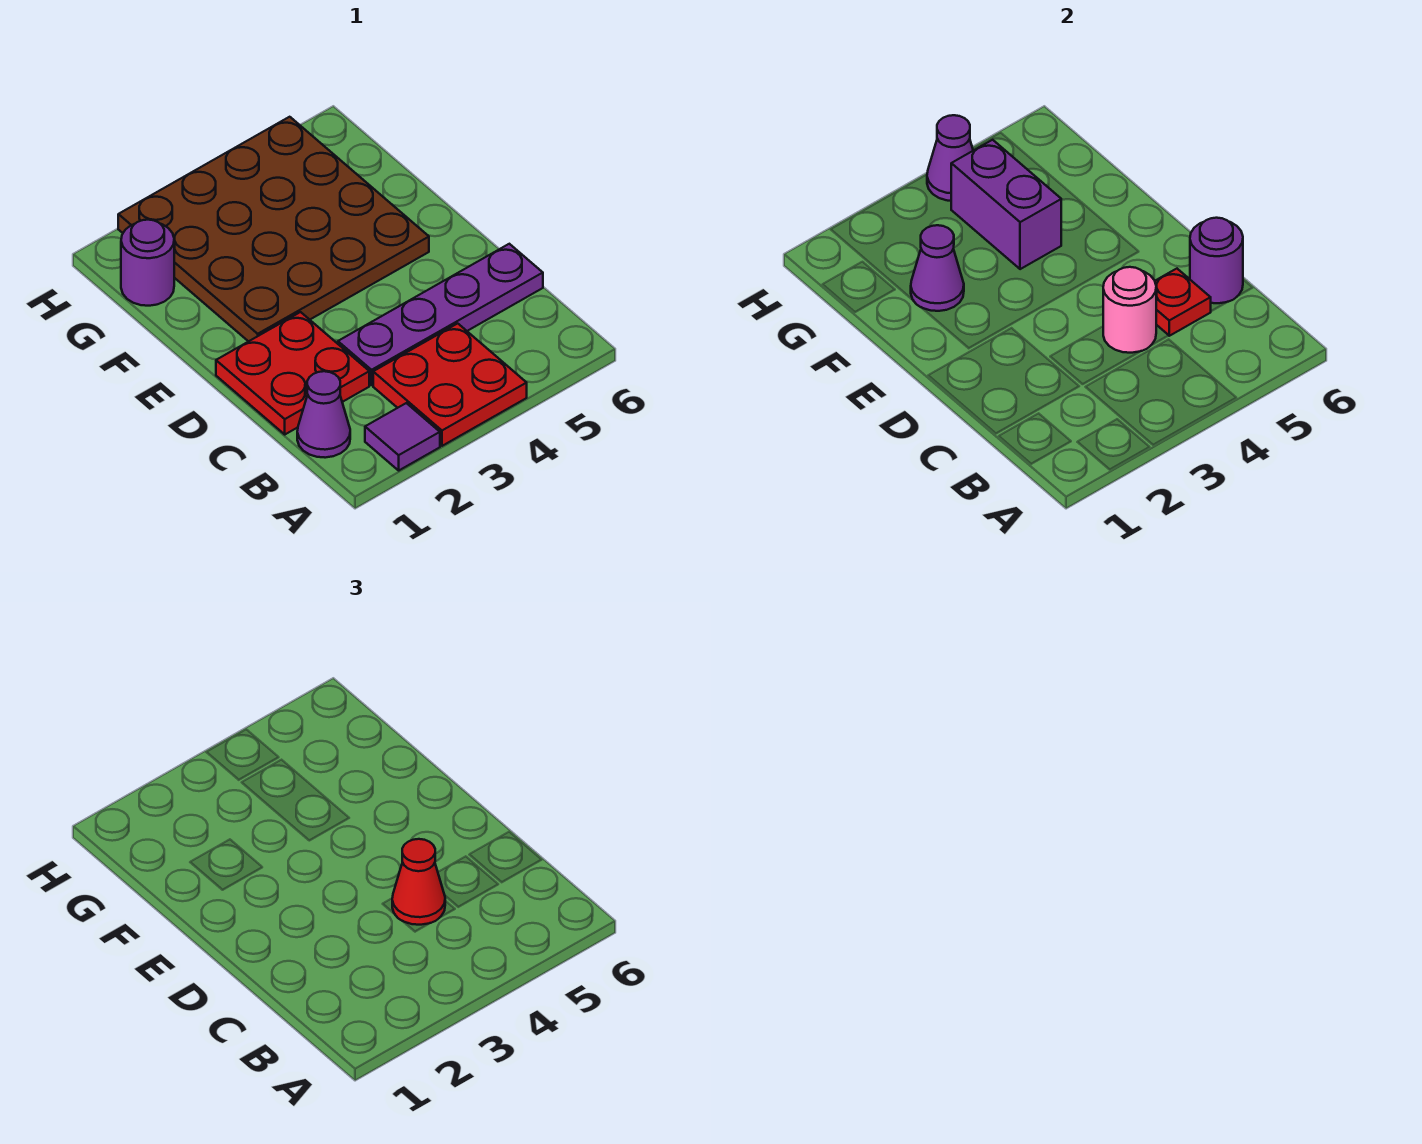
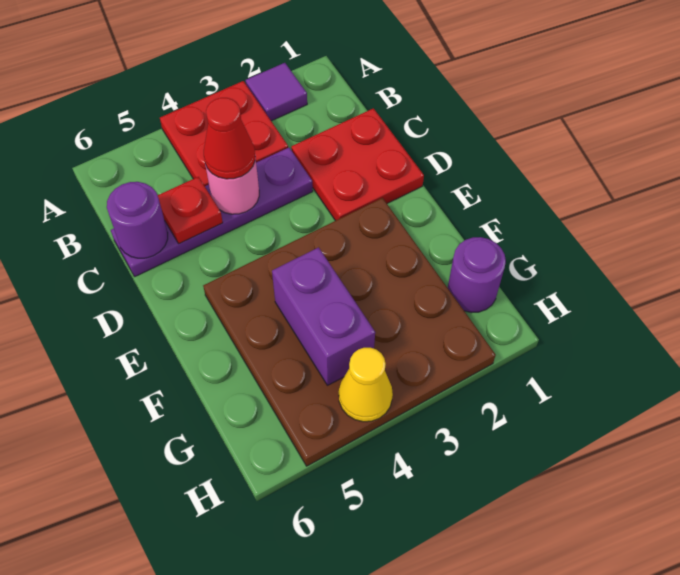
purple cone B1 level 1 -> none
purple cone F2 level 2 -> none
purple cone H4 level 2 -> yellow cone H4 level 2

